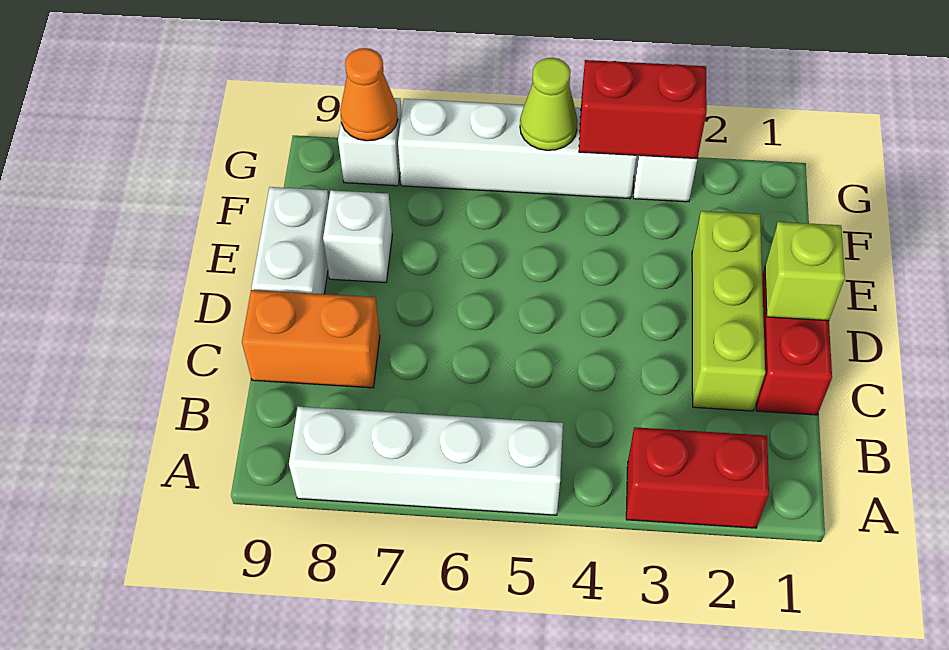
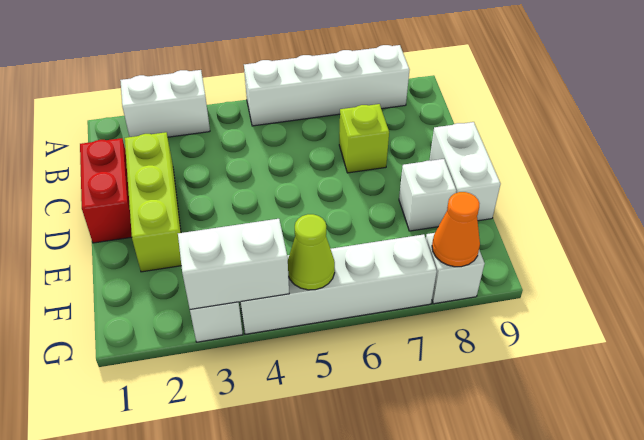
red brick A2:A3 level 1 -> white brick A2:A3 level 1
orange brick C8:C9 level 1 -> none
lime brick D1 level 2 -> lime brick C7 level 1
red brick G3:G4 level 2 -> white brick G3:G4 level 2

